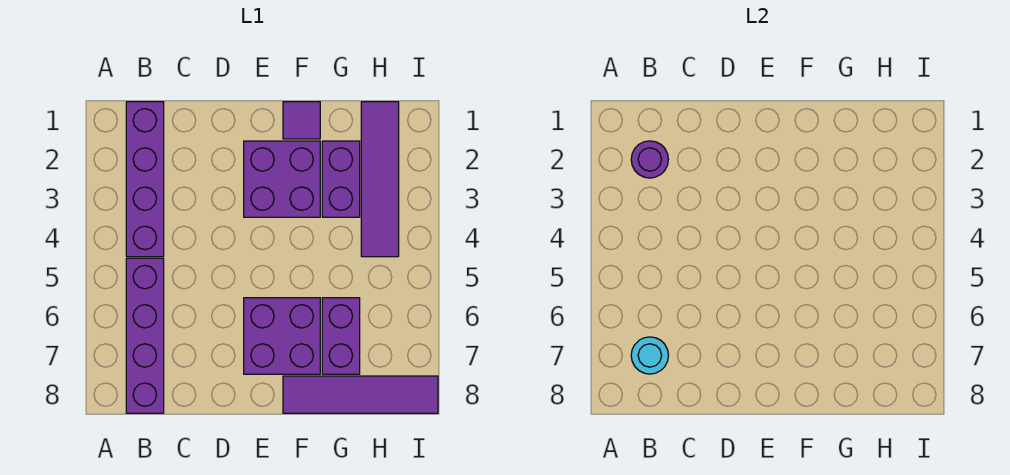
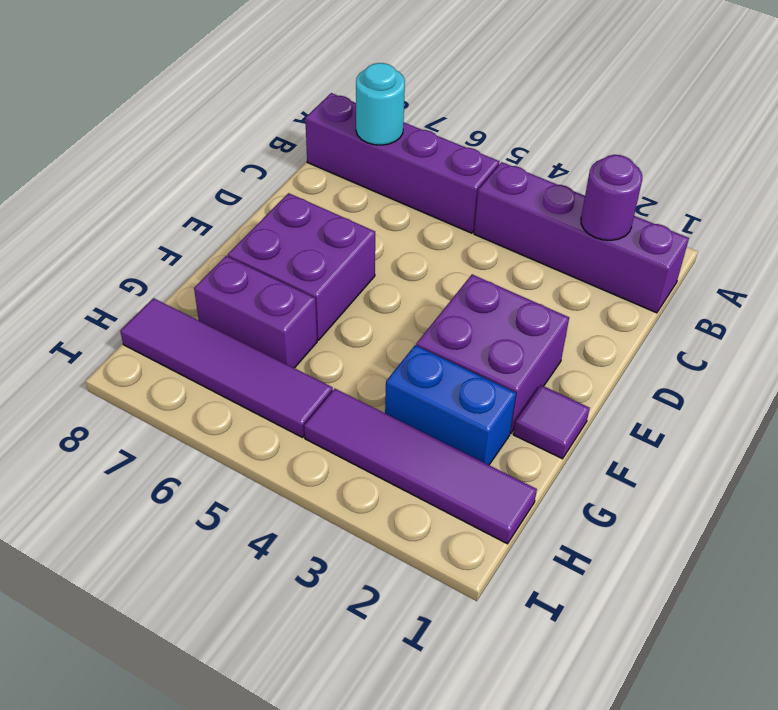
purple tile F8:I8 level 1 -> purple tile H5:H8 level 1
purple brick G2:G3 level 1 -> blue brick G2:G3 level 1

